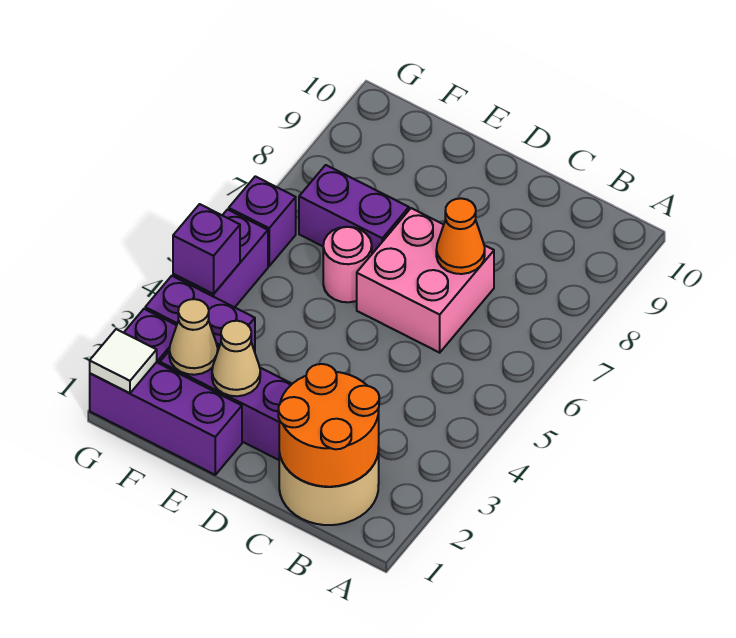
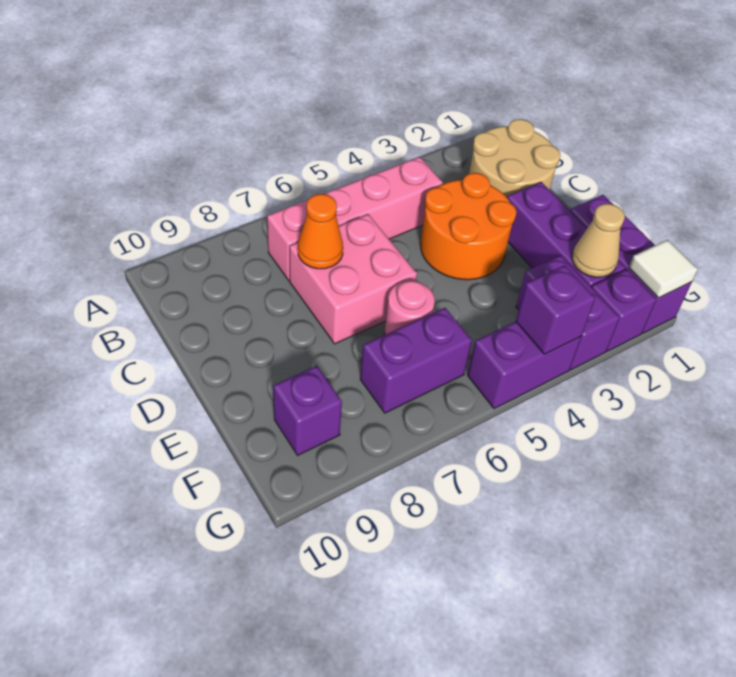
orange round brick B1:C2 level 2 -> orange round brick C3:D4 level 1
none -> pink brick B4:B7 level 1
tan cone E2 level 2 -> none
purple brick E7:F7 level 1 -> purple brick F6:F7 level 1
purple brick G6 level 1 -> purple brick F9 level 1

